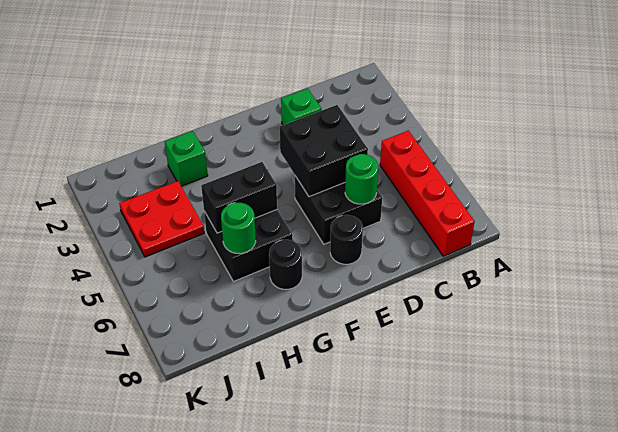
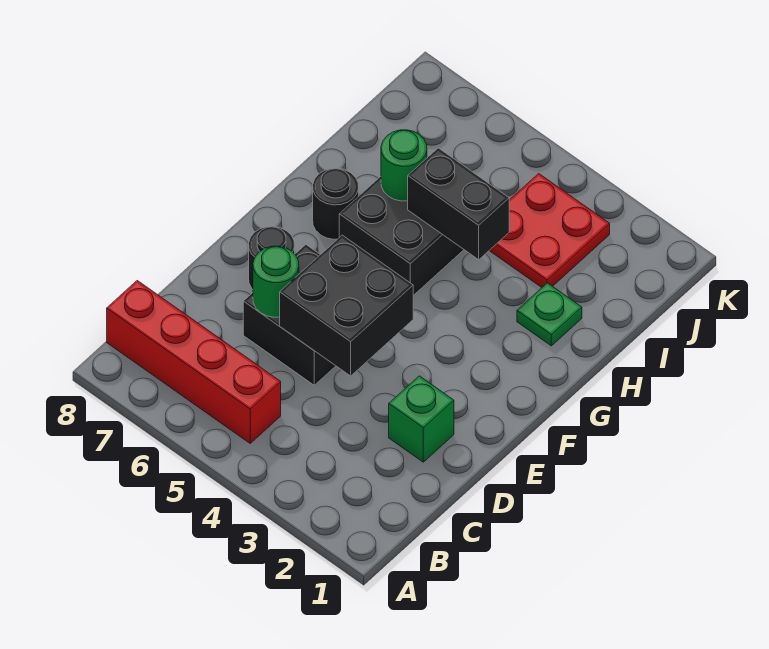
black brick G5:H5 level 2 -> black brick H4:H5 level 2
green brick H2 level 1 -> green plate H2 level 1

